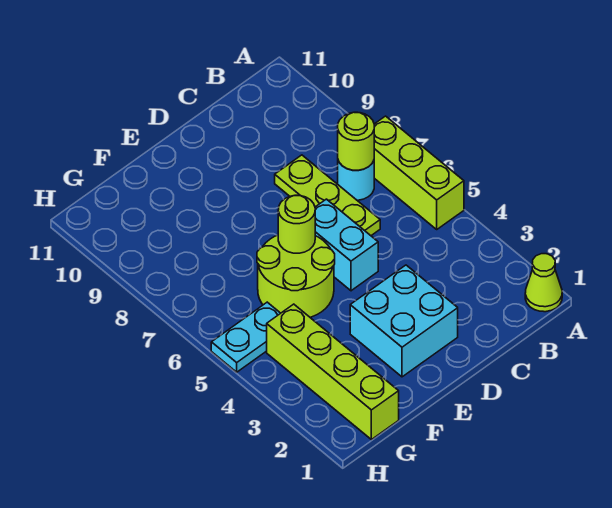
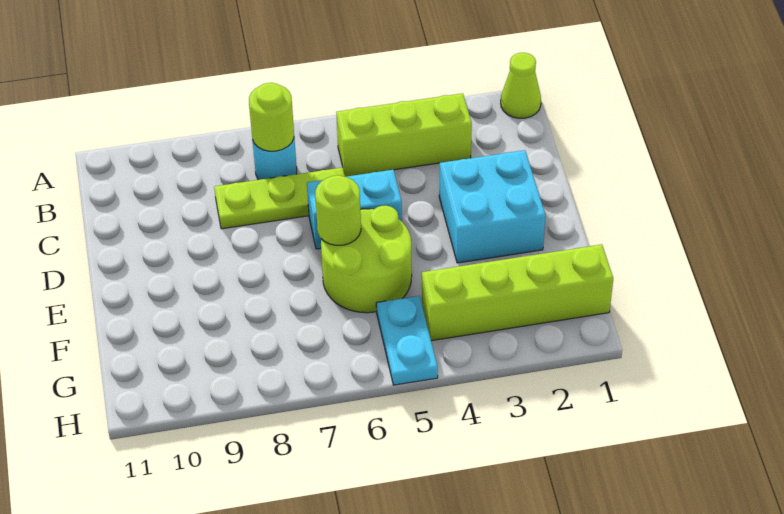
lime brick A5:A7 level 1 -> lime brick B3:B5 level 1

